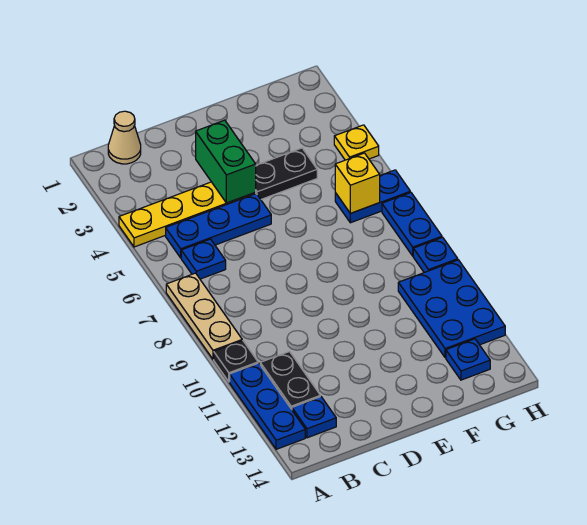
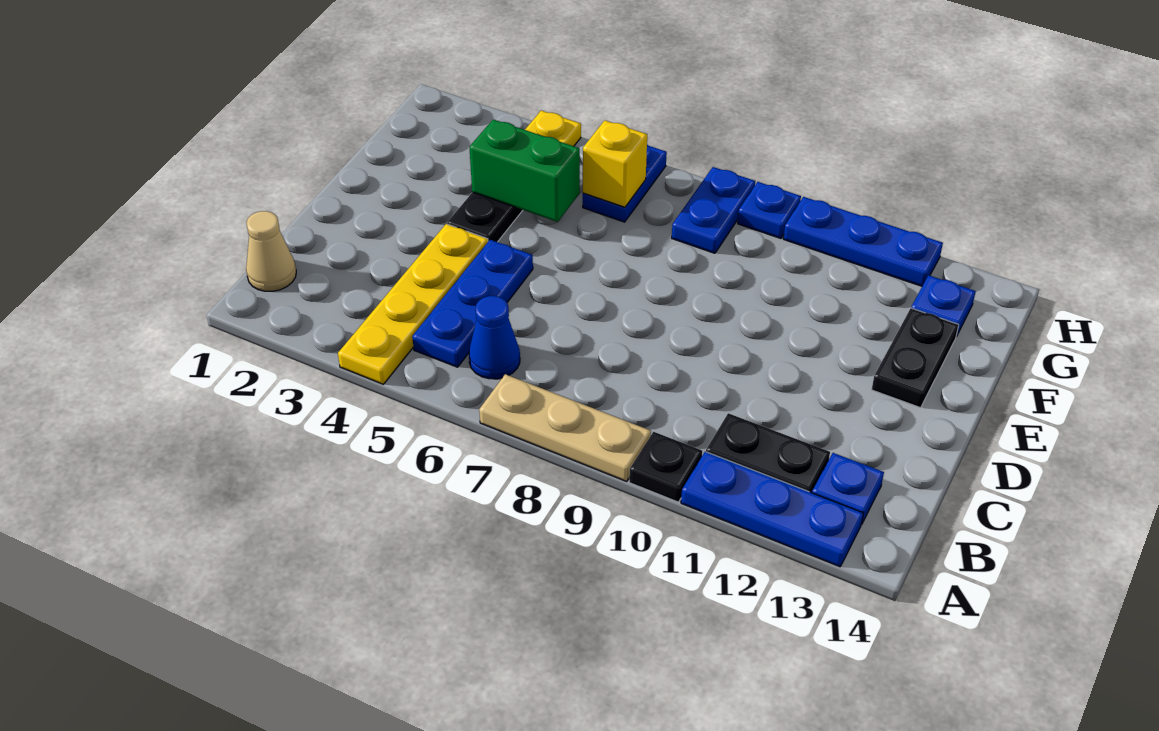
blue plate B6 level 1 -> blue cone B6 level 1
green brick D3:D4 level 2 -> green brick F4:F5 level 2
none -> black plate E13:F13 level 1
blue plate G10:H12 level 1 -> blue plate H10:H12 level 1
blue plate H7:H8 level 1 -> blue plate G8:H8 level 1

